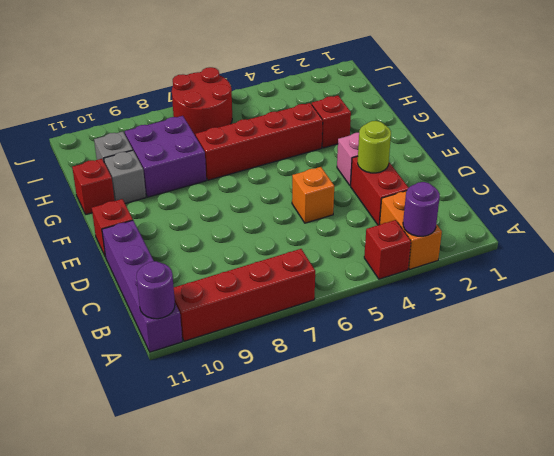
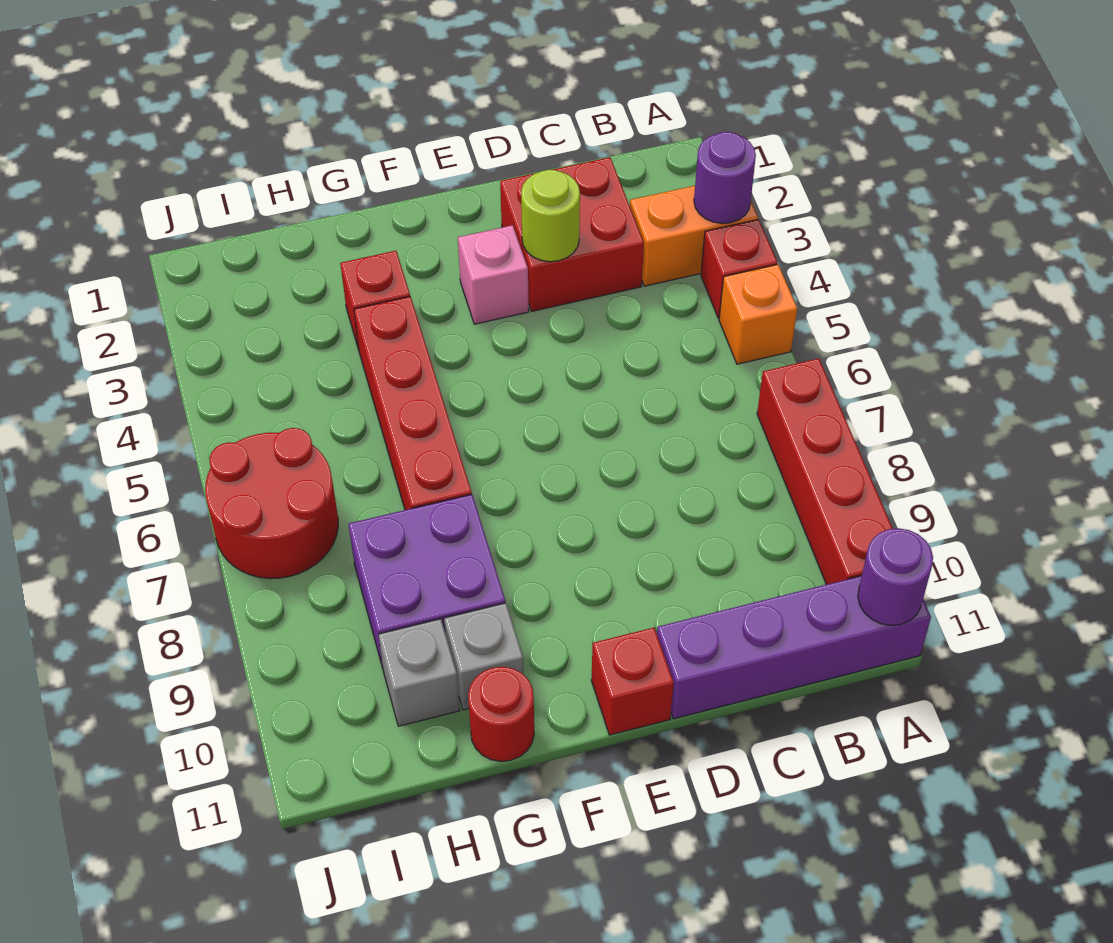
red brick C3:D3 level 1 -> red brick C2:D3 level 1
orange brick D5 level 1 -> orange brick A5 level 1
red brick G11 level 1 -> red round brick G11 level 1

